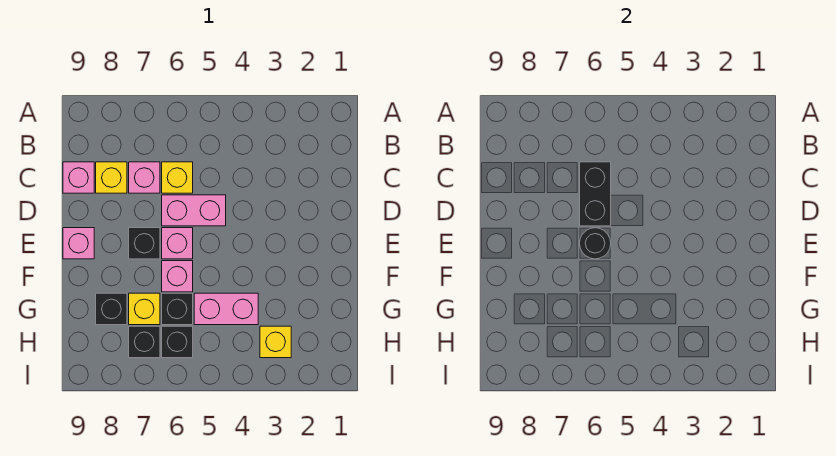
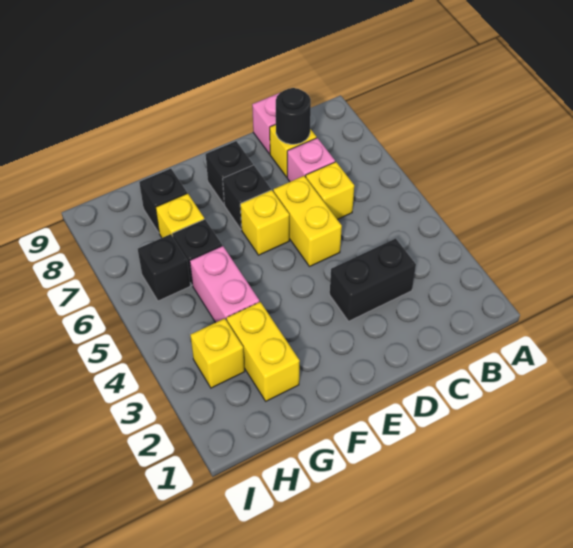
black brick C6:D6 level 2 -> black brick C3:D3 level 1
pink brick D5:D6 level 1 -> yellow brick D5:D6 level 1
pink brick E6 level 1 -> yellow brick E6 level 1
black round brick E6 level 2 -> black round brick C8 level 2
pink brick E9 level 1 -> none
pink brick F6 level 1 -> none
none -> yellow brick G2:G3 level 1
black brick H7 level 1 -> black brick E8 level 1

